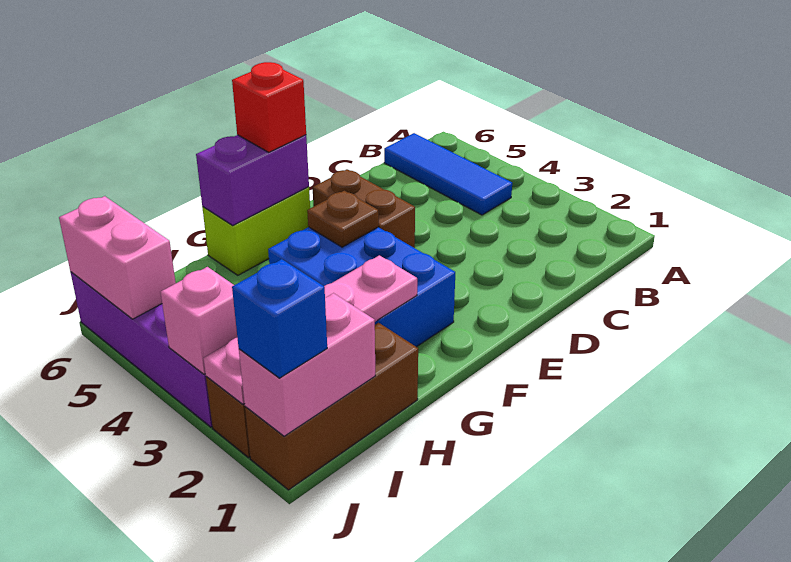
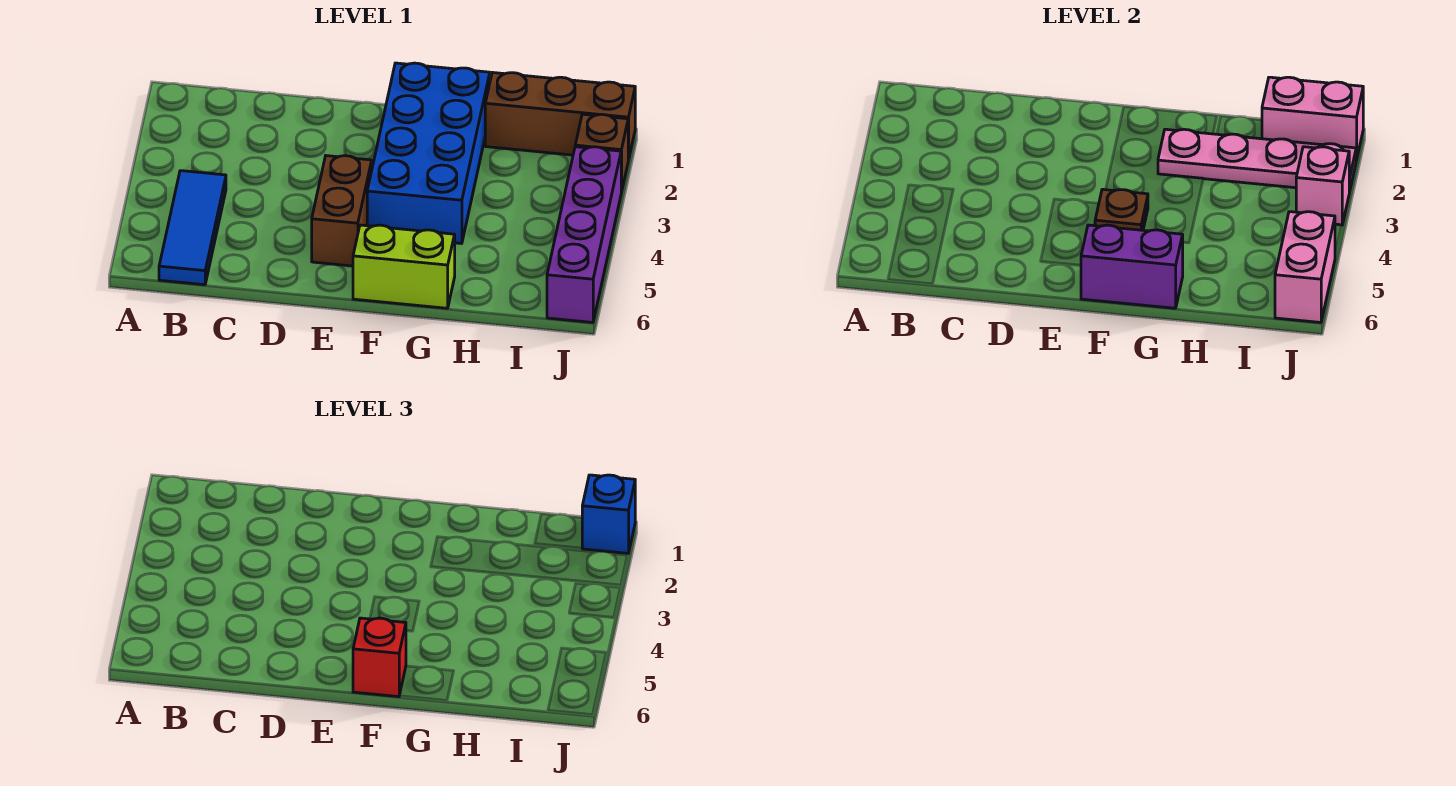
blue brick F2:G4 level 1 -> blue brick F1:G4 level 1

